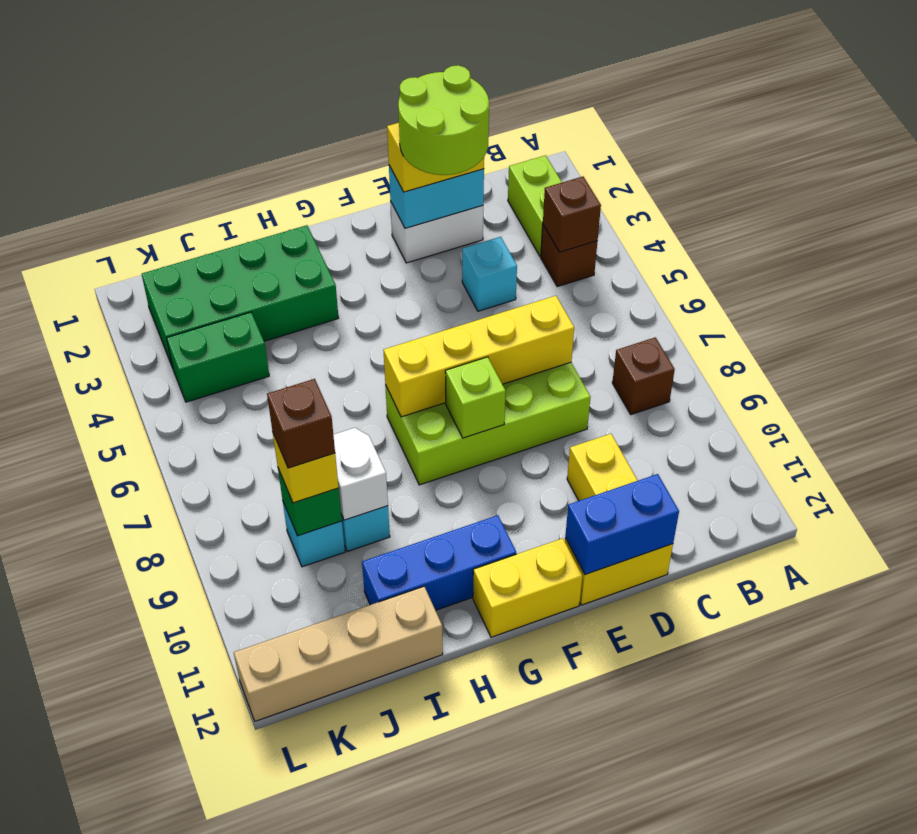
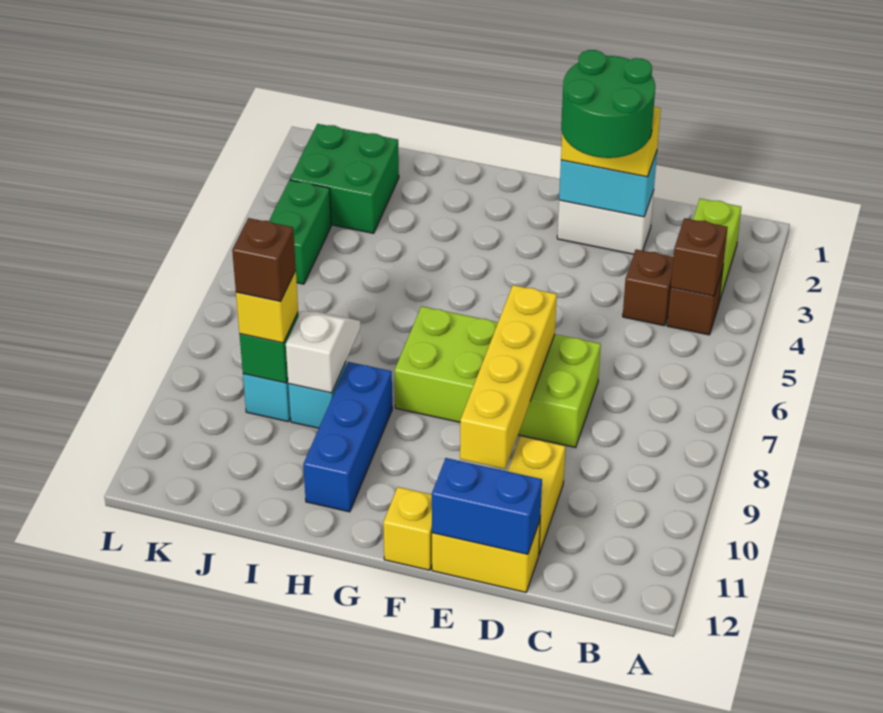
brown brick B8 level 1 -> brown brick C4 level 1
lime round brick D2:E3 level 4 -> green round brick D2:E3 level 4
cyan brick D4 level 1 -> none
yellow brick D7:G7 level 2 -> yellow brick E7:E10 level 2
lime brick F8 level 2 -> none
yellow brick F12:G12 level 1 -> yellow brick F12 level 1
blue brick G11:I11 level 1 -> blue brick H9:H11 level 1
green brick H2:K3 level 1 -> green brick J2:K3 level 1
tan brick I12:L12 level 1 -> none
green brick J4:K4 level 1 -> green brick K4:K5 level 1

